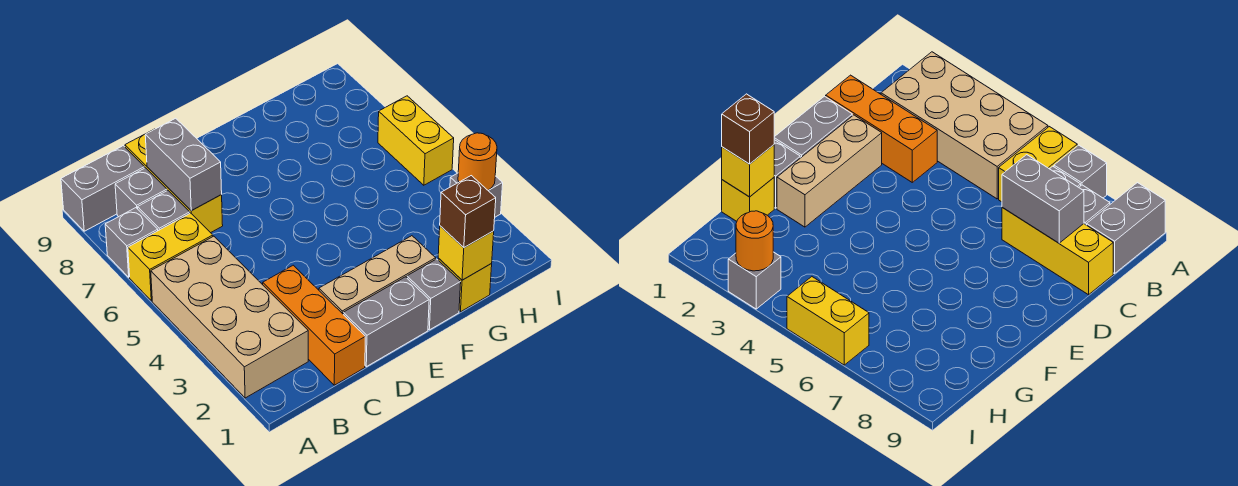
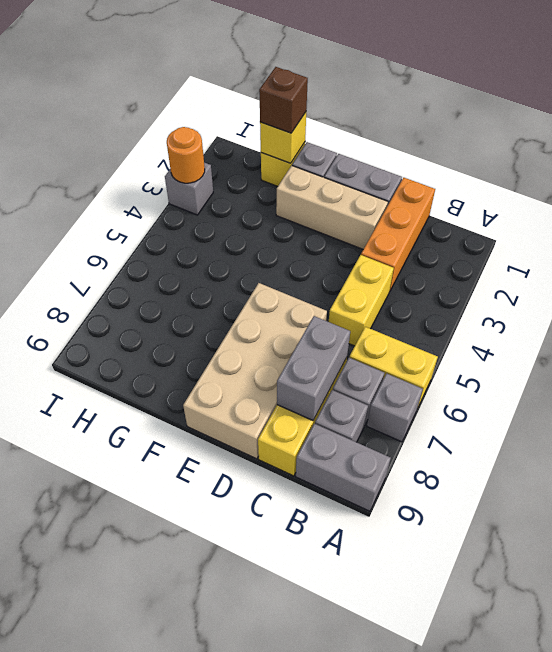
tan brick A2:B5 level 1 -> tan brick D6:E9 level 1
yellow brick I5:I6 level 1 -> yellow brick C4:C5 level 1

